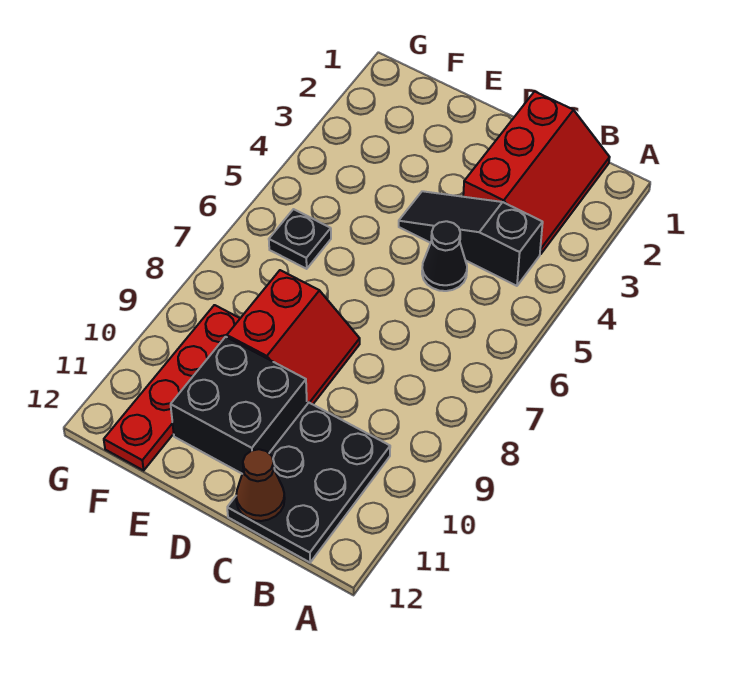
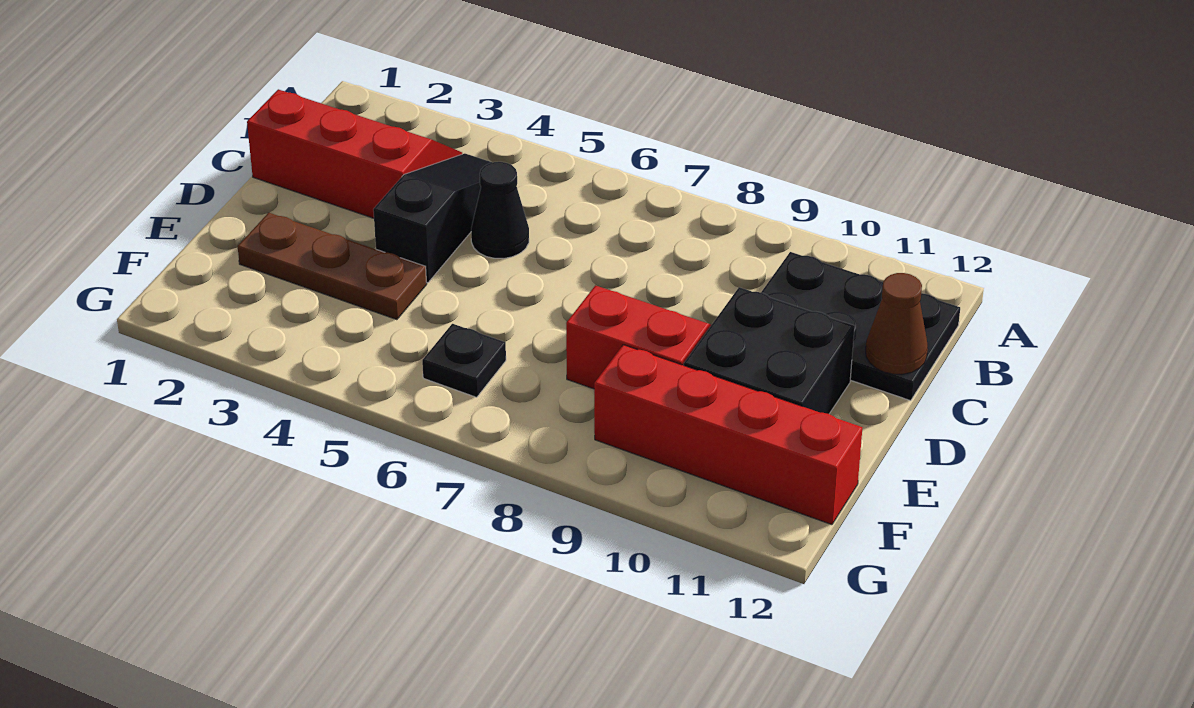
black slope B4:D4 level 1 top B -> black slope B4:D4 level 1 top D
none -> brown plate E2:E4 level 1
red plate F9:F12 level 1 -> red brick F9:F12 level 1

